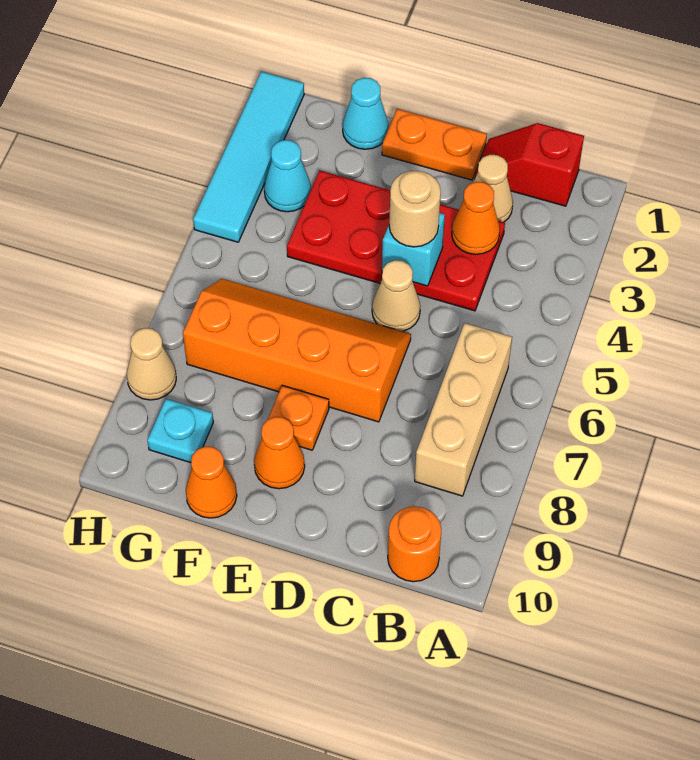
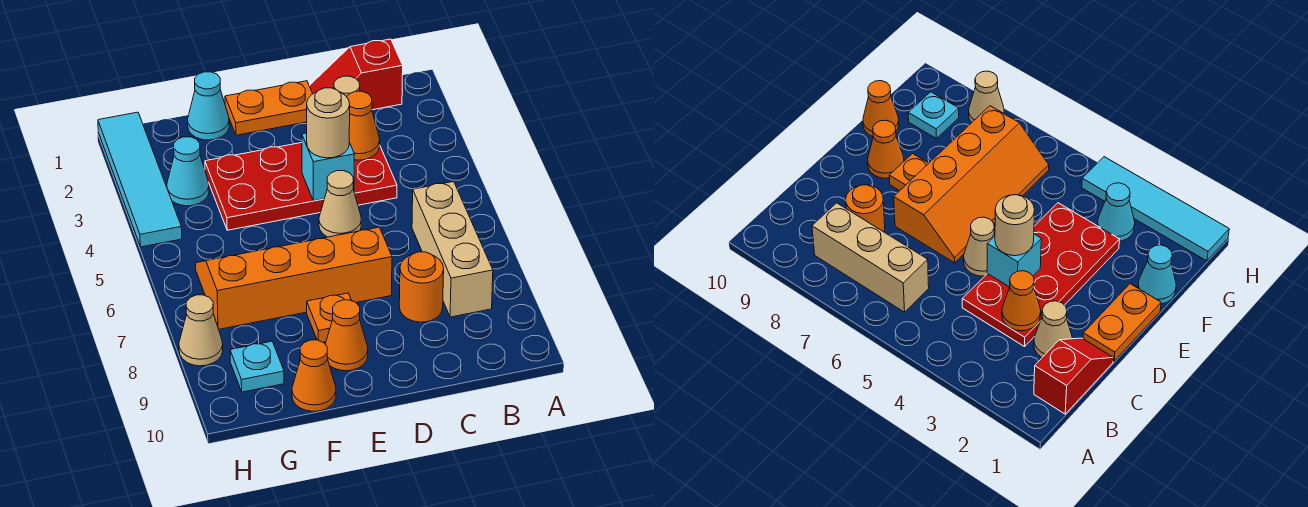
orange round brick B10 level 1 -> orange round brick C8 level 1

